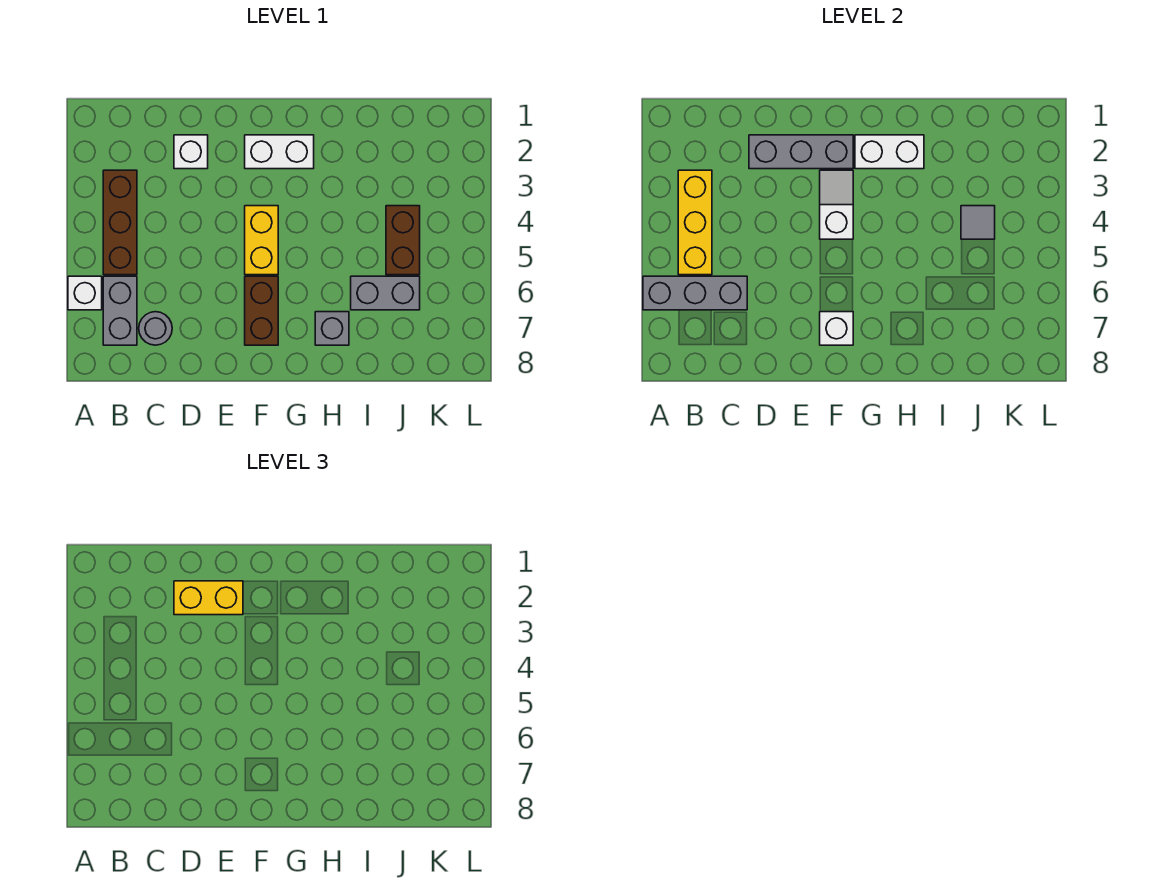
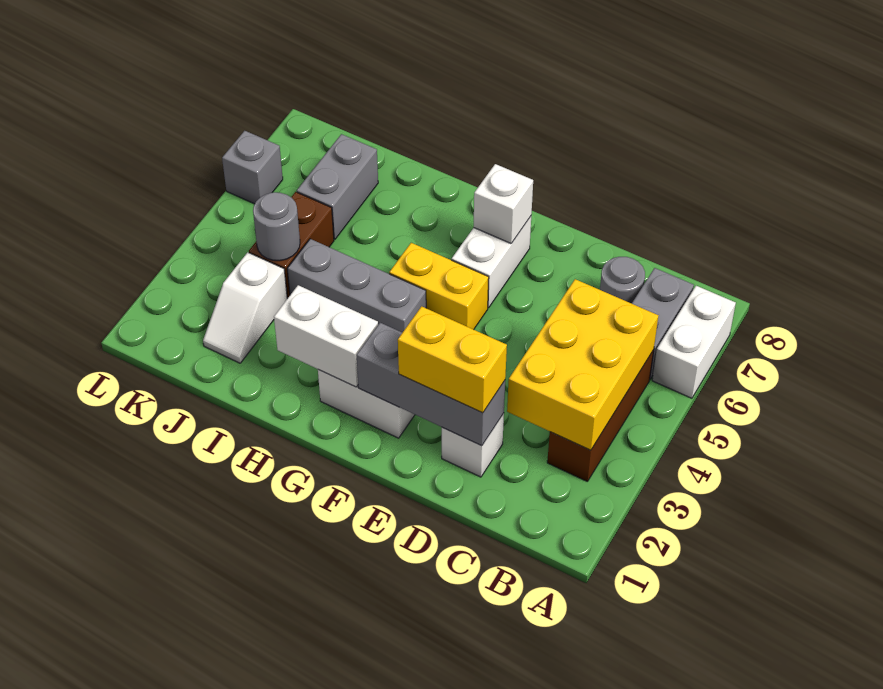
white brick A6 level 1 -> white brick A6:A7 level 1
grey brick A6:C6 level 2 -> grey brick G4:I4 level 1
yellow brick B3:B5 level 2 -> yellow brick B3:C5 level 2
white slope F3:F4 level 2 top 4 -> white slope J2:J3 level 1 top 3
yellow brick F4:F5 level 1 -> yellow brick F5:G5 level 1
brown brick F6:F7 level 1 -> white brick F6:F7 level 1
grey brick H7 level 1 -> grey brick L6 level 1
grey brick I6:J6 level 1 -> grey brick J6:J7 level 1
grey tile J4 level 2 -> grey round brick J4 level 2

